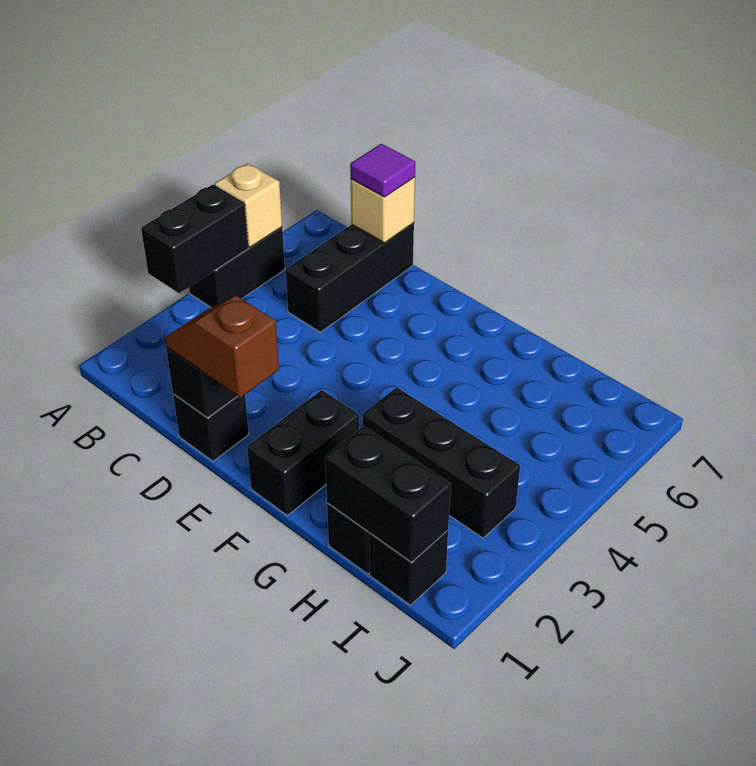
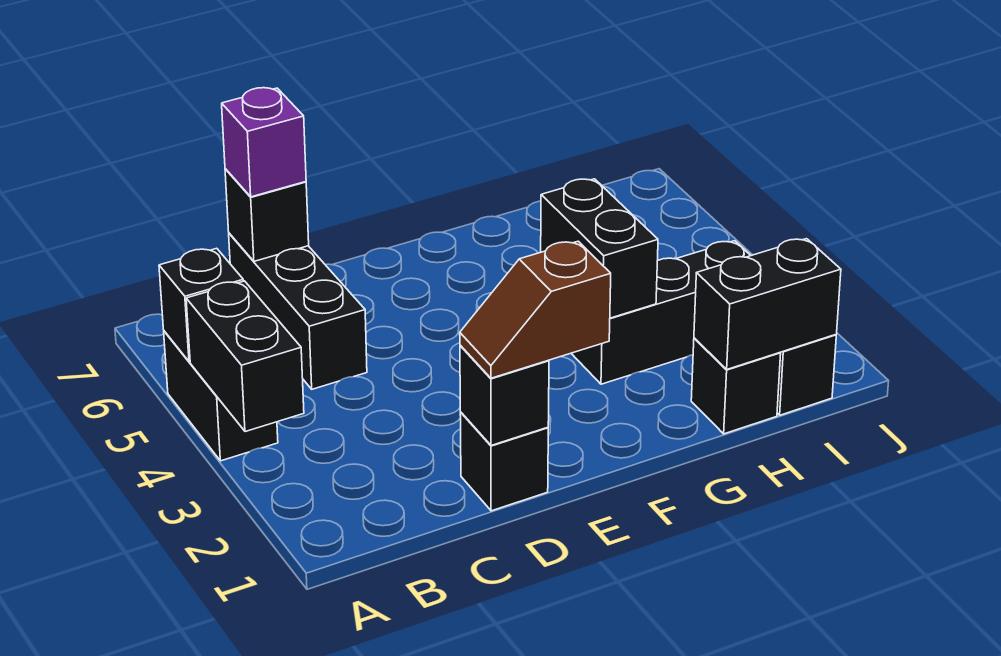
tan brick A5 level 2 -> black brick A5 level 2
tan brick C7 level 2 -> black brick C7 level 2
purple tile C7 level 3 -> purple brick C7 level 3
black brick F1:F2 level 1 -> black brick G3:G4 level 2

